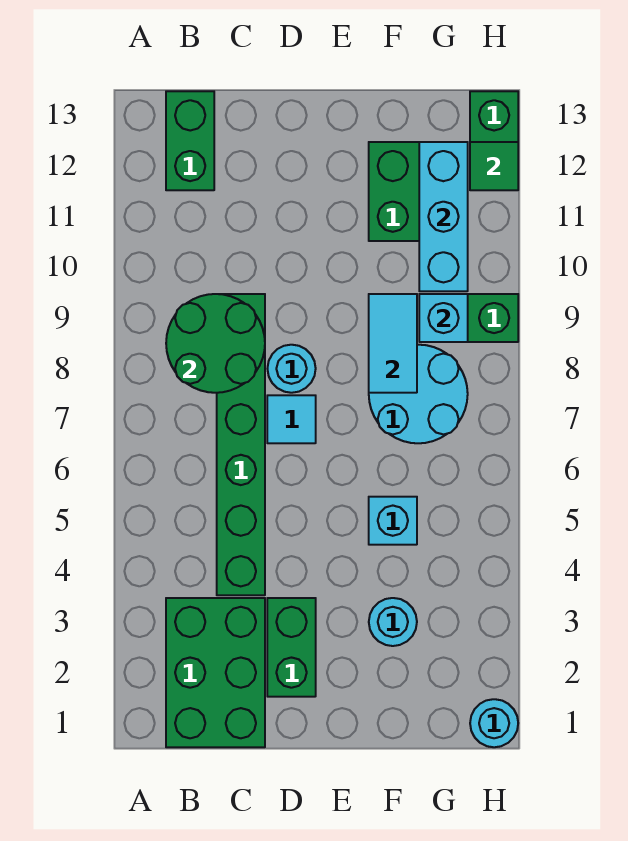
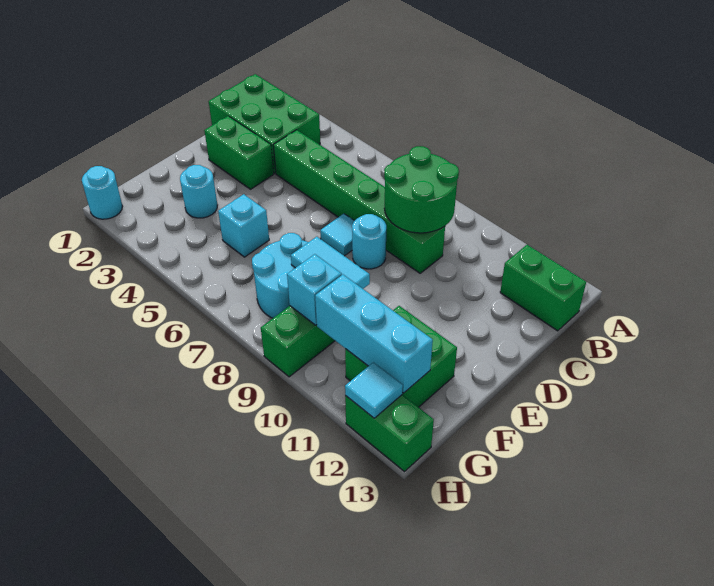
green tile H12 level 2 -> cyan tile H12 level 2

